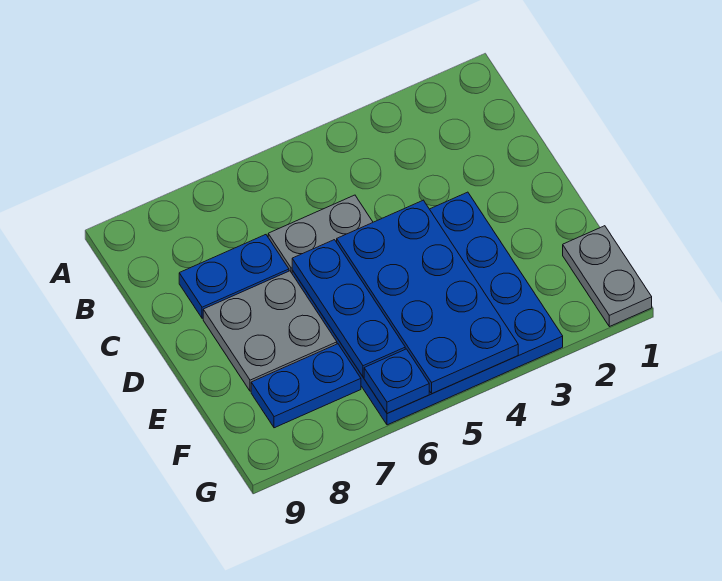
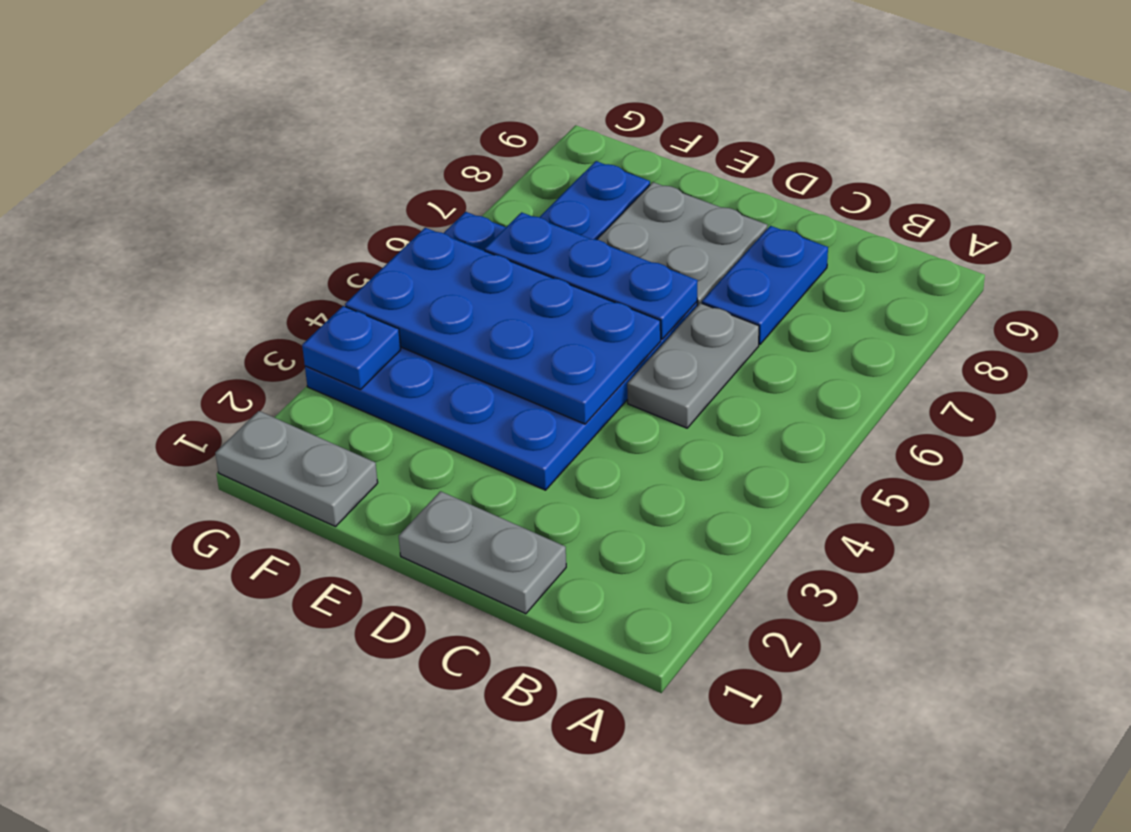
none -> grey plate C1:D1 level 1
blue plate G6 level 2 -> blue plate G3 level 2

